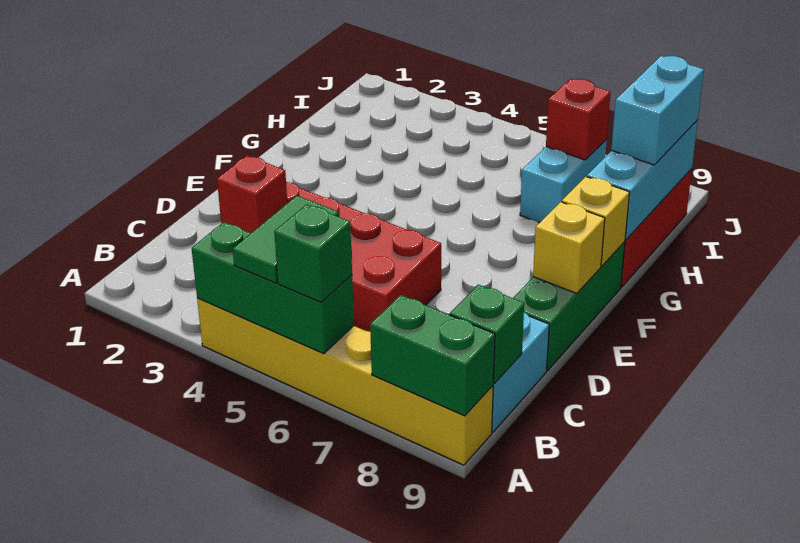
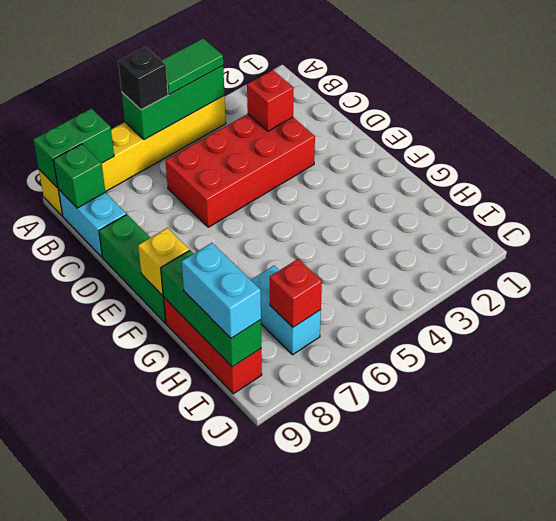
green tile A5:B5 level 3 -> green tile A4:A5 level 3
green brick A6 level 3 -> black brick A6 level 3
yellow brick E9 level 2 -> none
cyan brick G9:I9 level 2 -> green brick G9:I9 level 2

